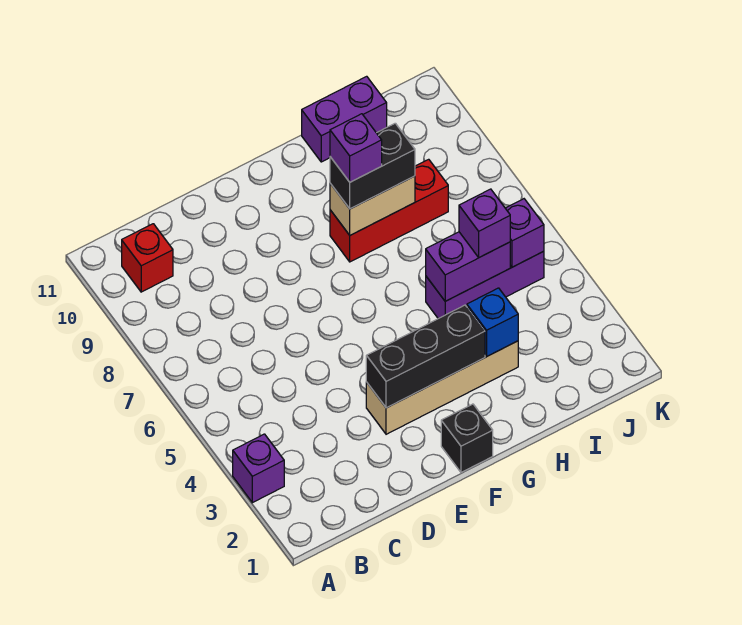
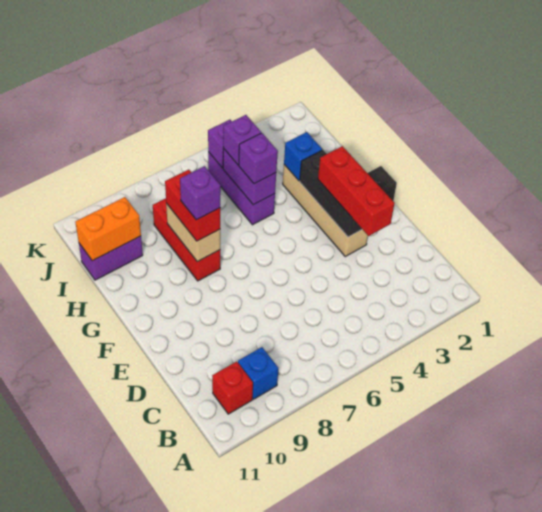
purple brick A3 level 1 -> purple brick H5 level 3
none -> blue brick B9 level 1
none -> red brick D3:F3 level 3
black brick G8:H8 level 3 -> red brick G8:H8 level 3
purple brick H11:I11 level 1 -> purple brick I10:I11 level 1
none -> orange brick I10:I11 level 2

